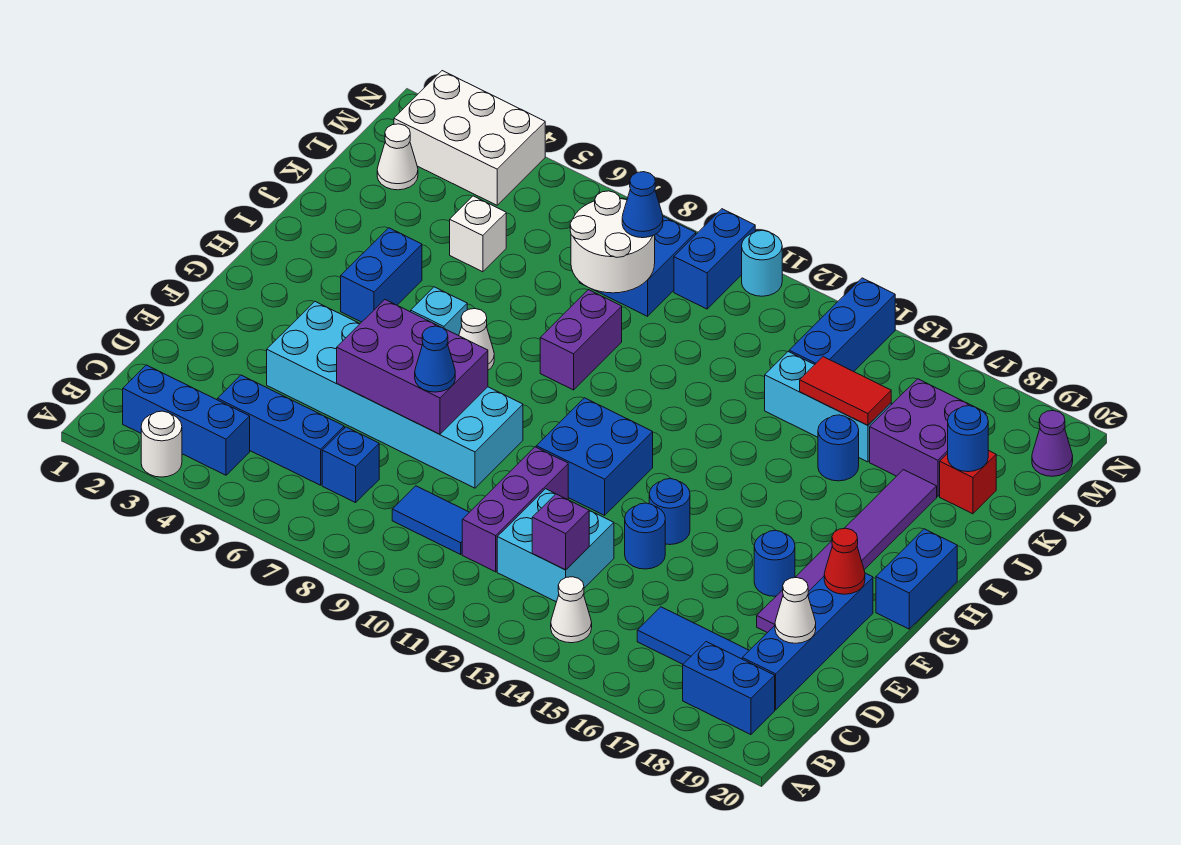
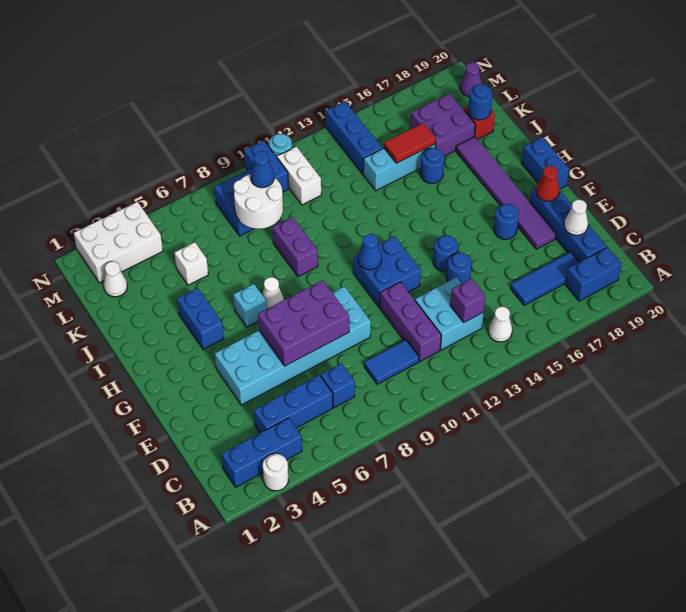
blue cone E8 level 3 -> blue cone G11 level 2
none -> white brick L11:M11 level 1

